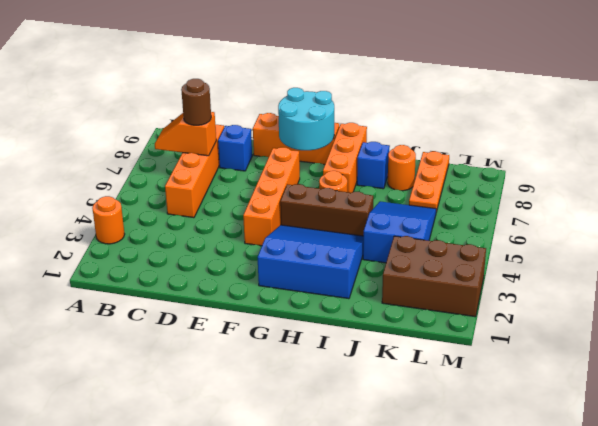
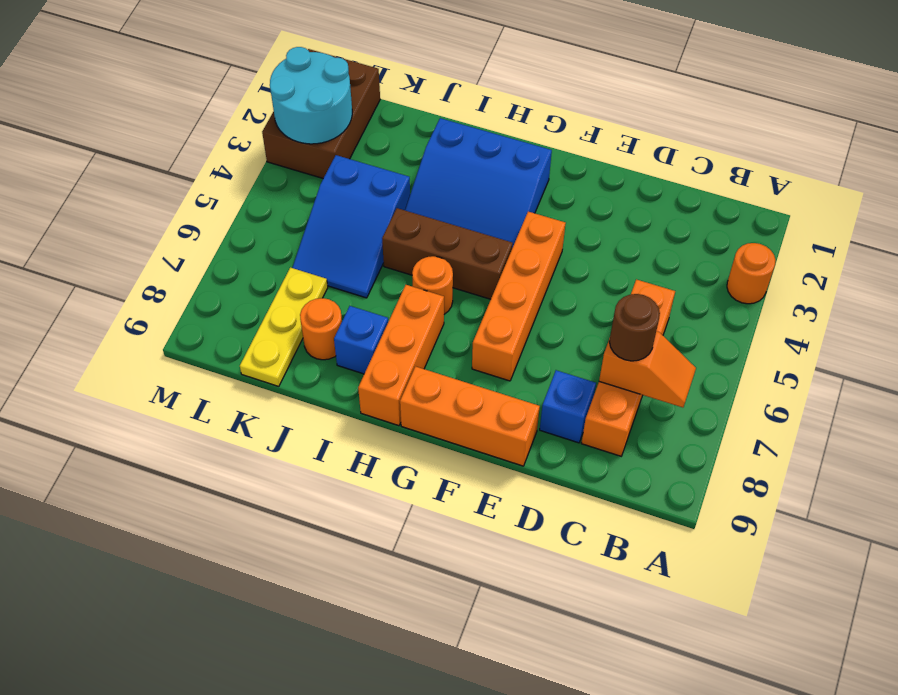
cyan round brick F8:G9 level 2 -> cyan round brick L2:M3 level 2
brown brick K2:M3 level 1 -> brown brick L1:M3 level 1
orange plate K7:K9 level 1 -> yellow plate K7:K9 level 1

